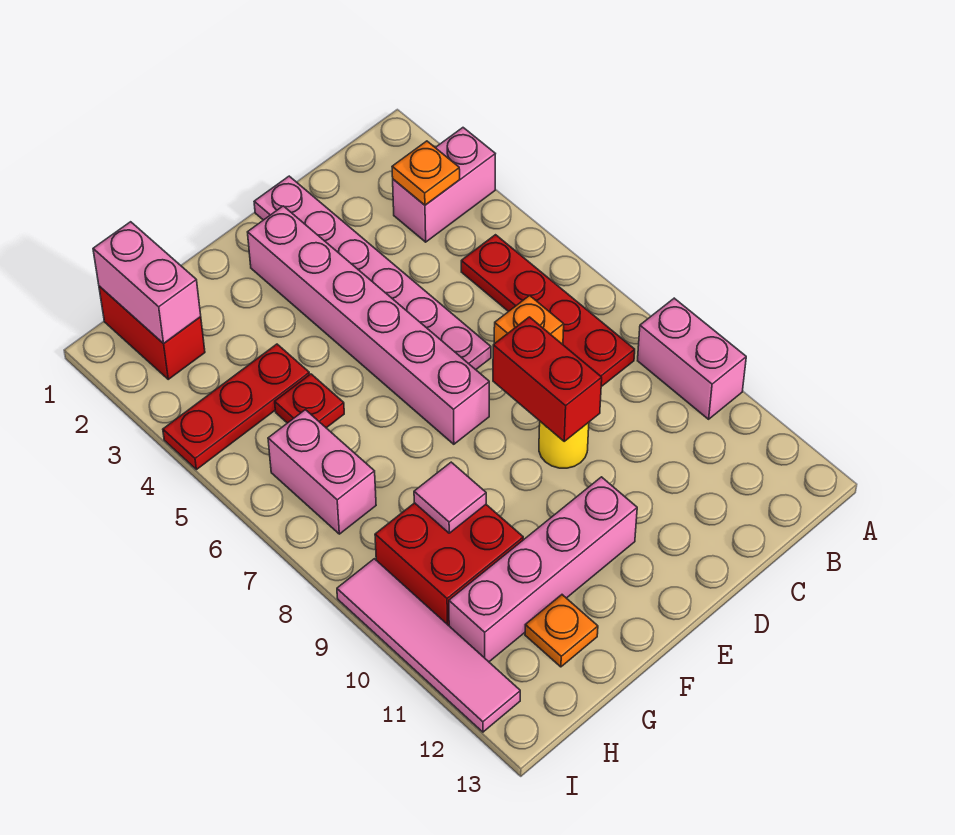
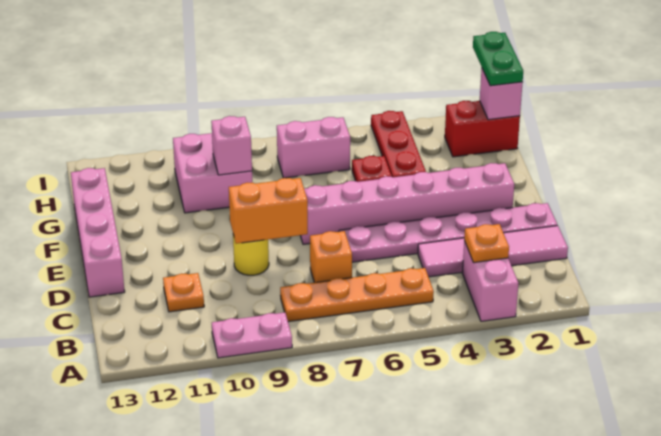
pink brick A9:A10 level 1 -> pink plate A9:A10 level 1
red plate B5:B8 level 1 -> orange plate B5:B8 level 1
red brick D8:D9 level 2 -> orange brick D8:D9 level 2
pink brick E11:H11 level 1 -> pink brick D13:G13 level 1
red brick G9:H10 level 1 -> pink brick G9:H10 level 1
pink tile G9 level 2 -> pink brick G9 level 2
orange plate G12 level 1 -> orange plate C11 level 1
pink brick H1:H2 level 2 -> pink brick H1 level 2
none -> green plate H1:I1 level 3
pink tile I9:I12 level 1 -> pink tile C1:C4 level 1

